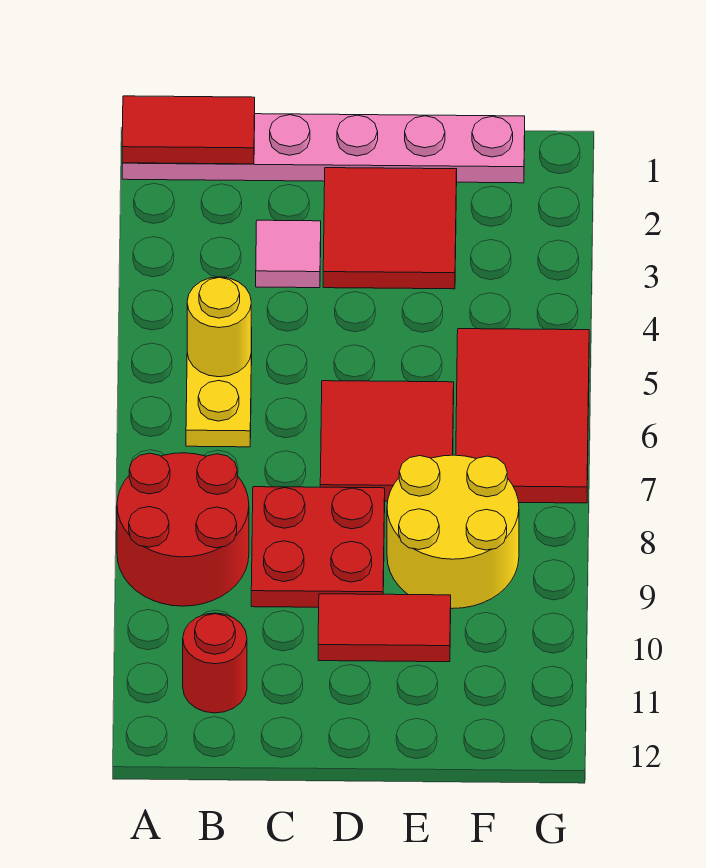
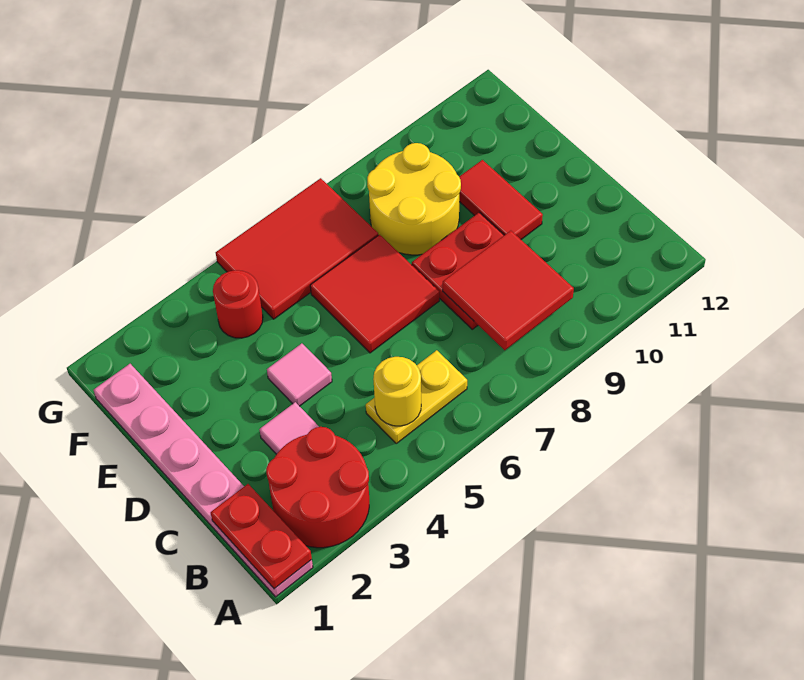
red tile A1:B1 level 2 -> red plate A1:B1 level 2
red round brick A8:B9 level 1 -> red round brick A2:B3 level 1
red round brick B11 level 1 -> red round brick F4 level 1
red tile D2:E3 level 1 -> red tile B8:C9 level 2
none -> pink tile D4 level 1

